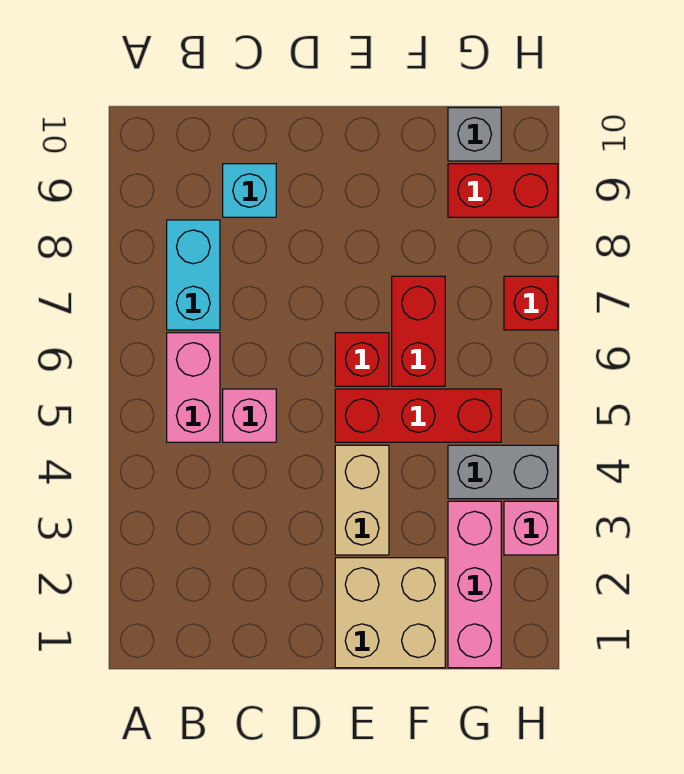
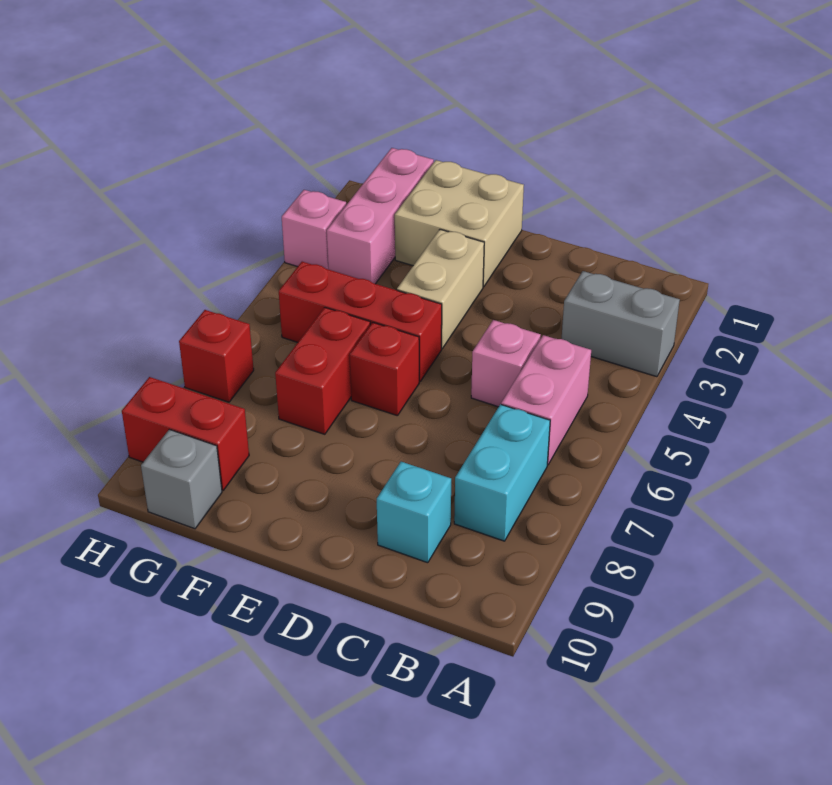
grey brick G4:H4 level 1 -> grey brick A3:B3 level 1

